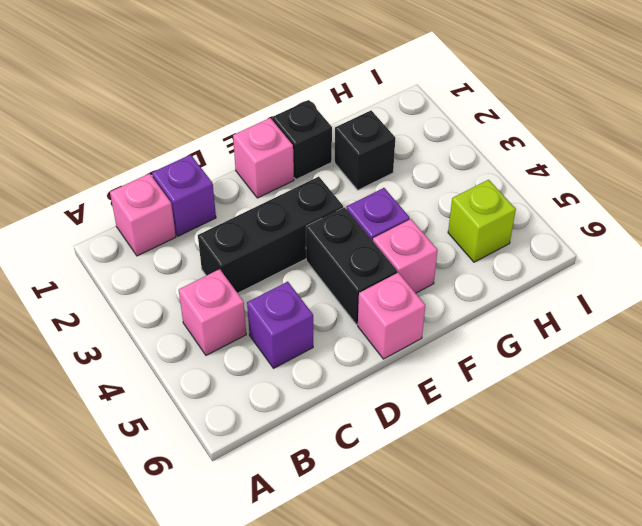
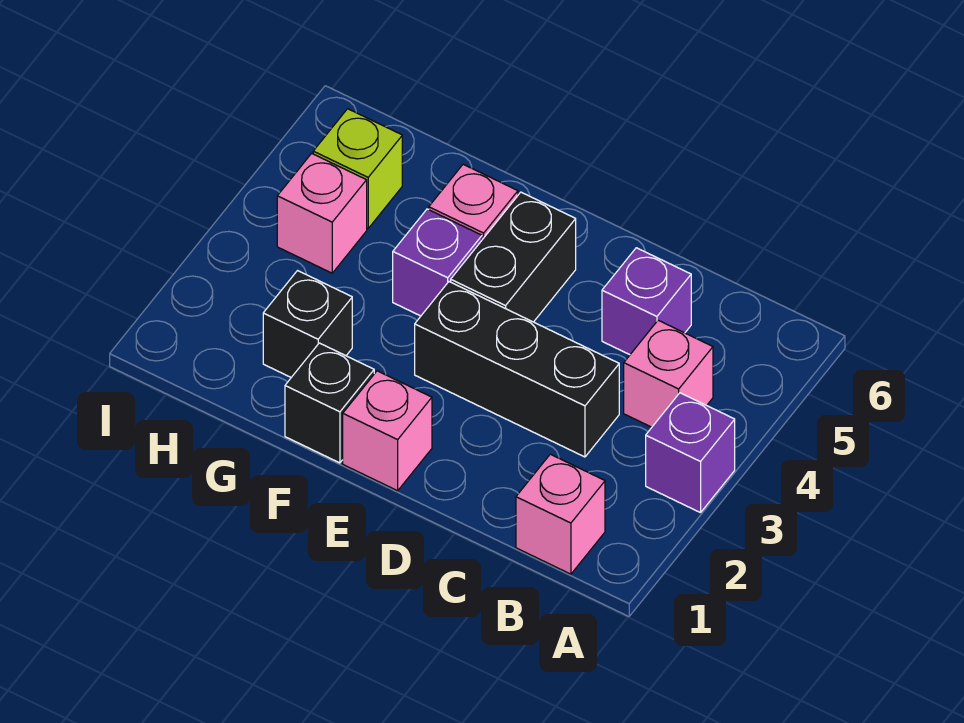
purple brick C1 level 1 -> purple brick A3 level 1
pink brick E6 level 1 -> pink brick H4 level 1

